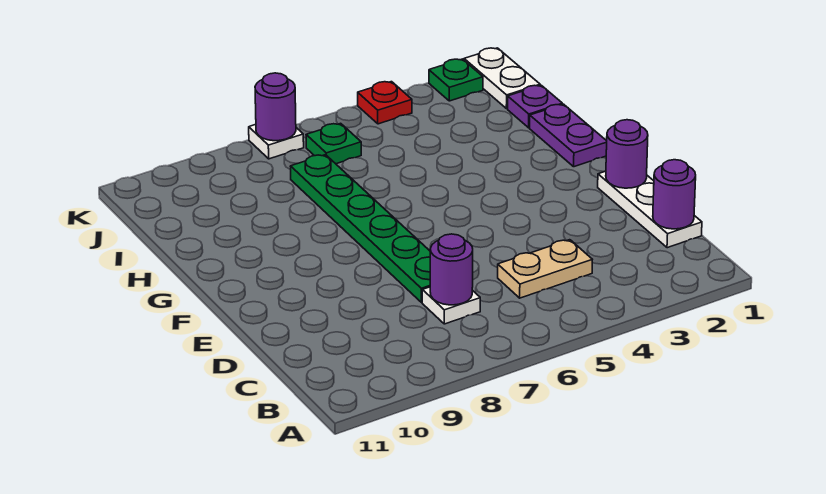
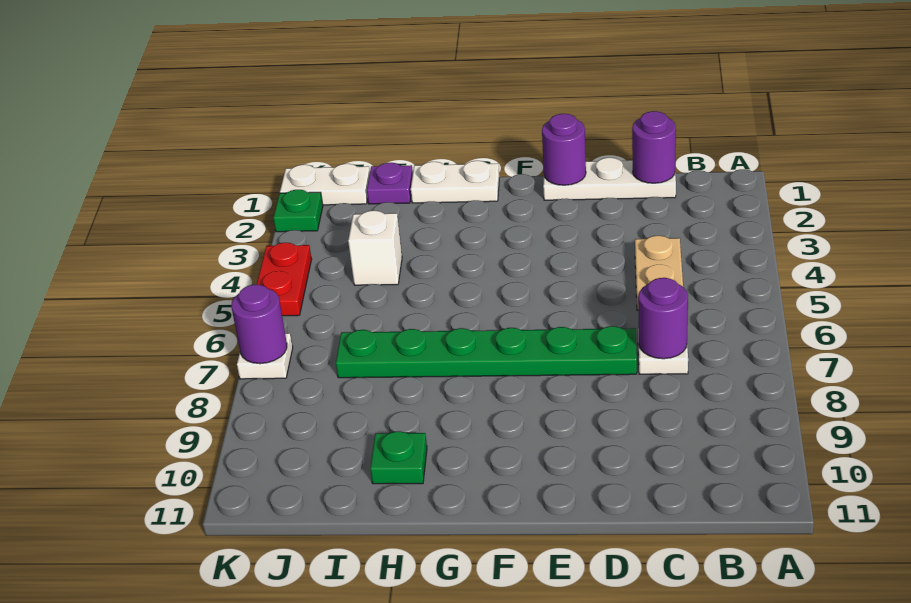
purple plate G1:H1 level 1 -> white plate G1:H1 level 1
none -> white brick I4 level 1
green plate J6 level 1 -> green plate H10 level 1
red plate K4 level 1 -> red plate K4:K5 level 1

